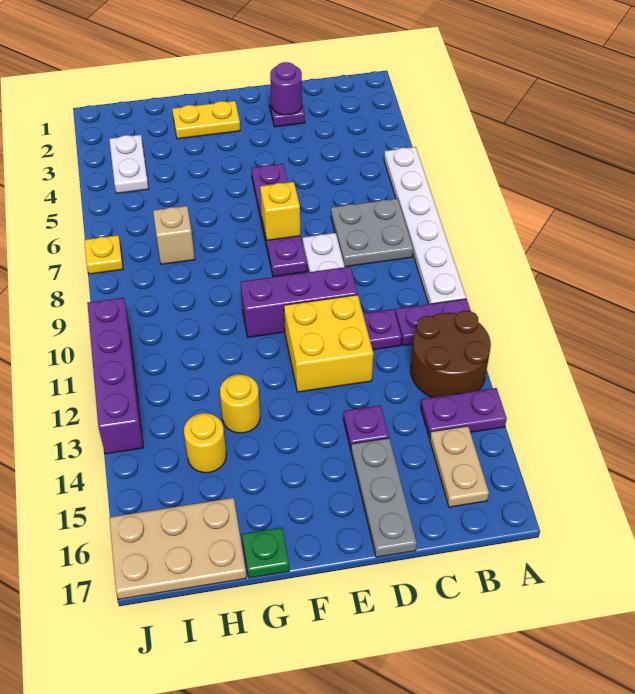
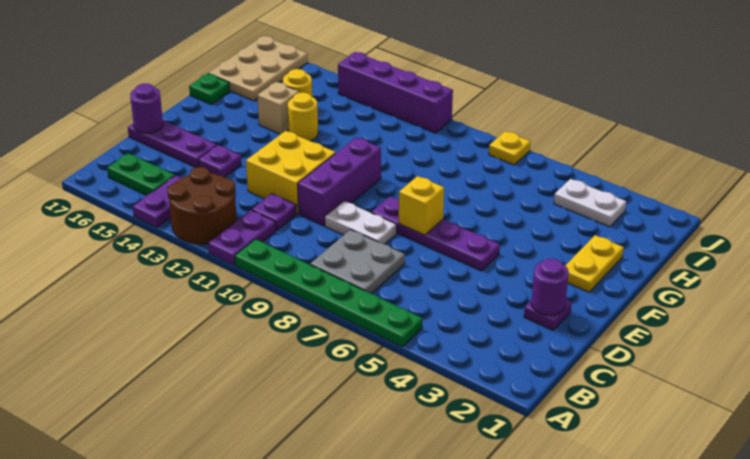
white plate A5:A10 level 1 -> green plate A5:A10 level 1
tan plate B15:B16 level 1 -> green plate B15:B16 level 1
grey plate D15:D17 level 1 -> purple plate D15:D17 level 1
none -> purple round brick D17 level 2
tan brick H7 level 1 -> tan brick G14 level 1

